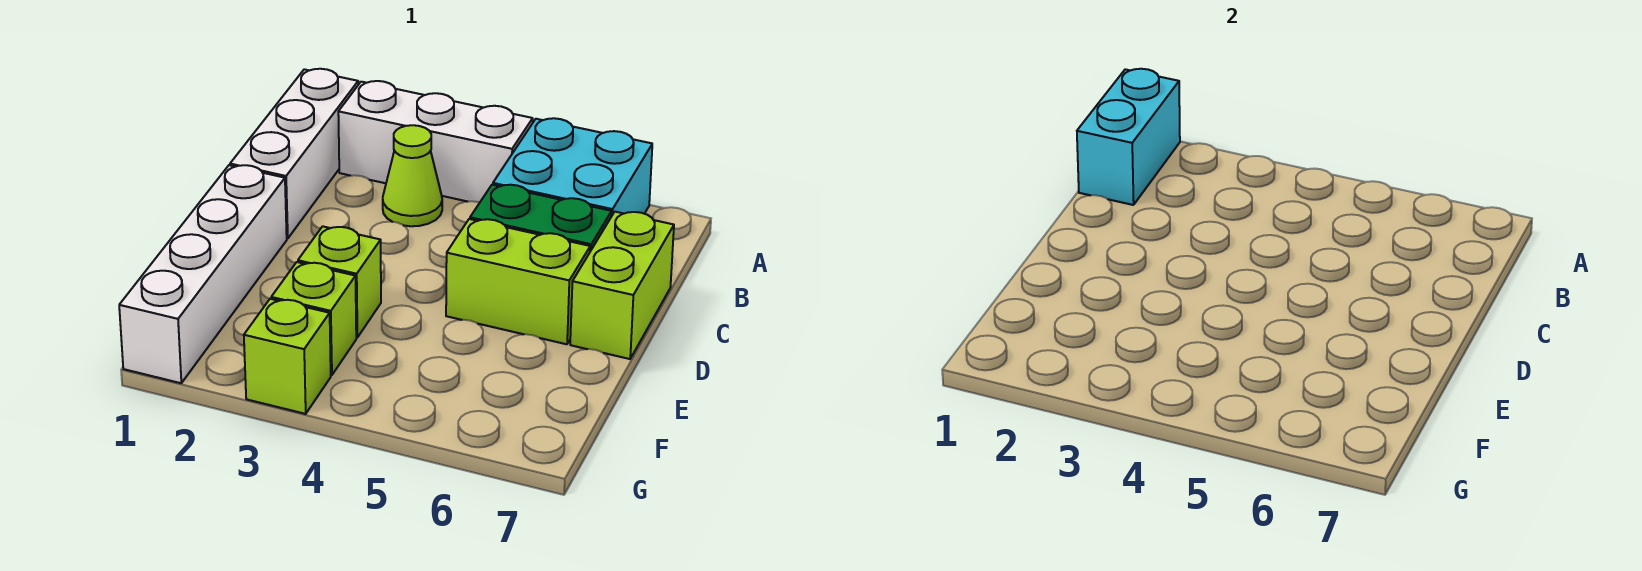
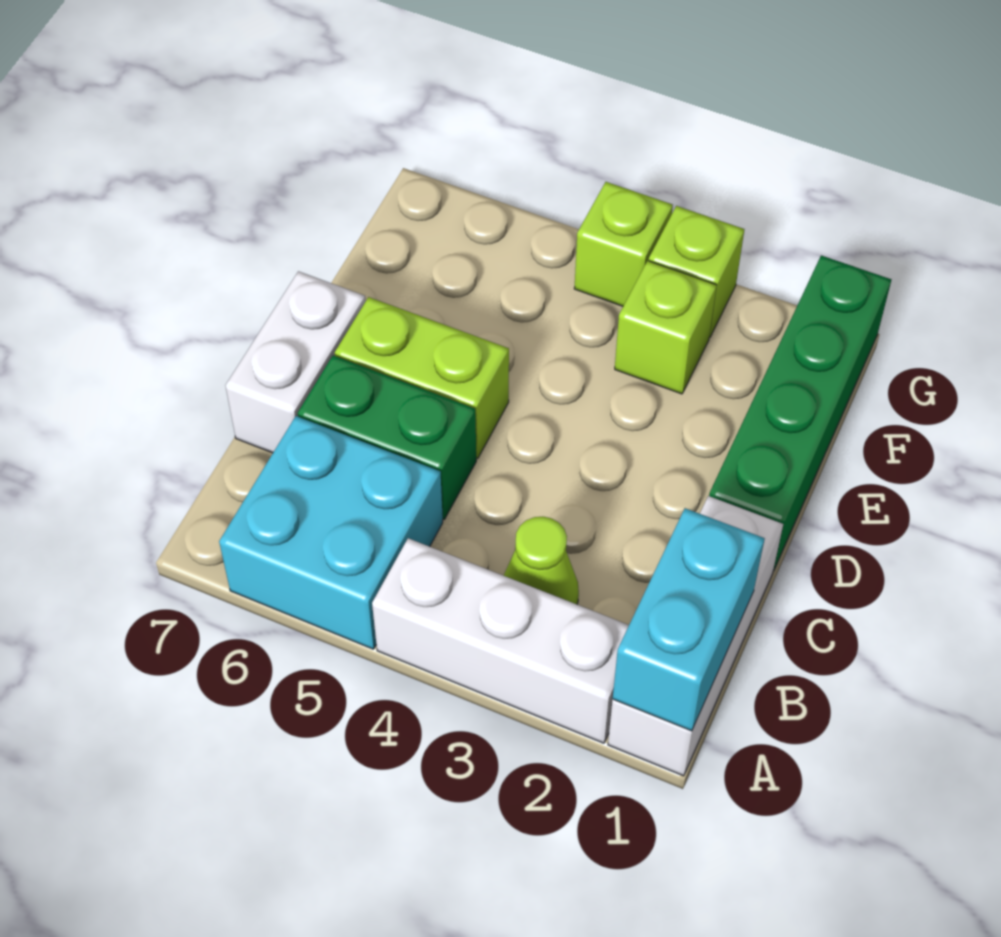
lime brick C7:D7 level 1 -> white brick C7:D7 level 1
white brick D1:G1 level 1 -> green brick D1:G1 level 1
lime brick E3 level 1 -> lime brick G4 level 1

